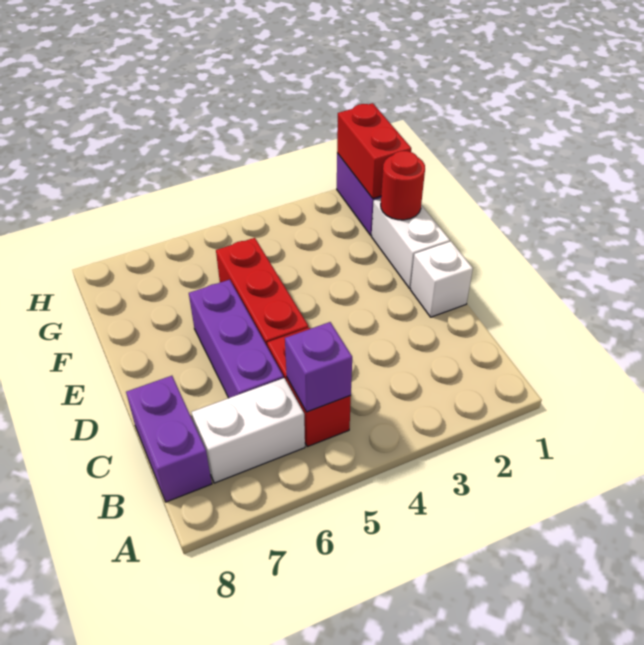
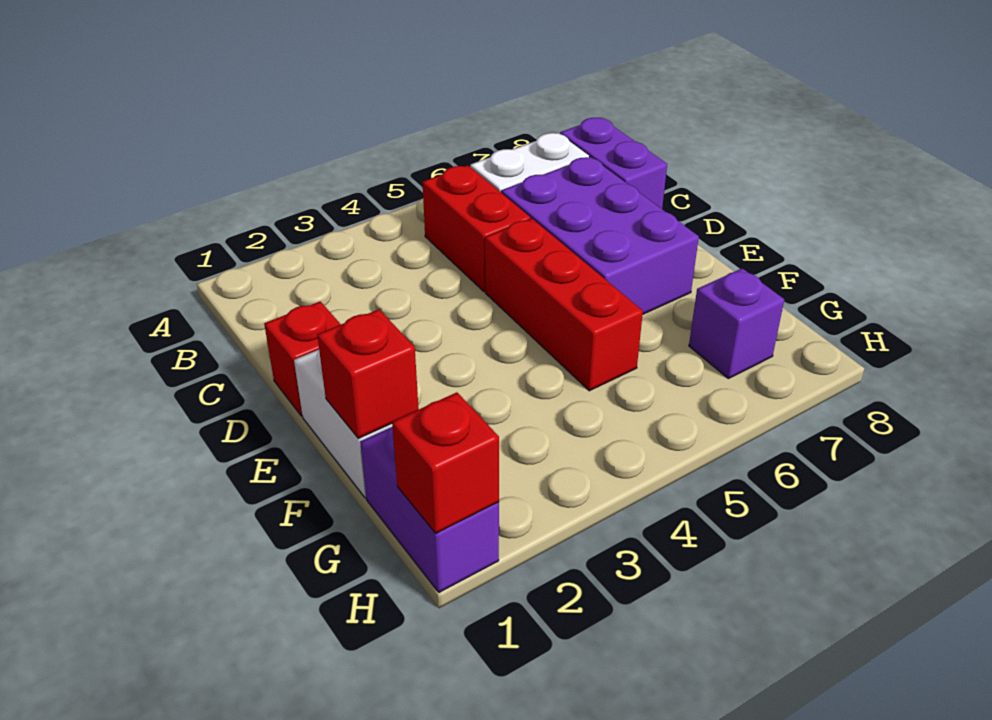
purple brick B5 level 2 -> purple brick G7 level 1
purple brick C6:E6 level 1 -> purple brick C6:E7 level 1
white brick D1 level 1 -> red brick D1 level 1
red round brick F1 level 2 -> red brick F1 level 2
red brick G1:H1 level 2 -> red brick H1 level 2

